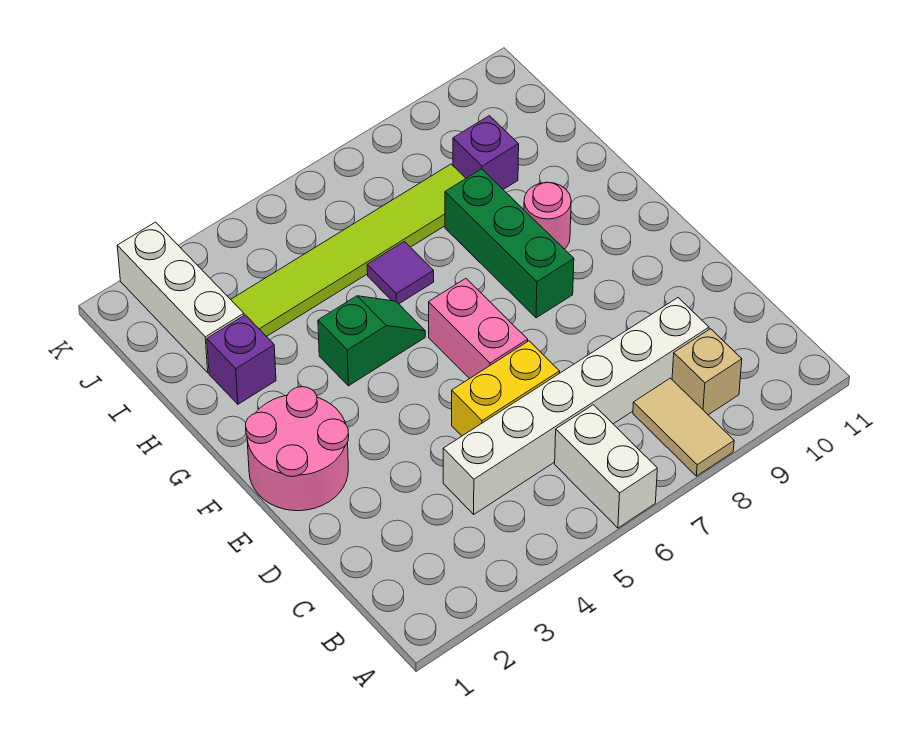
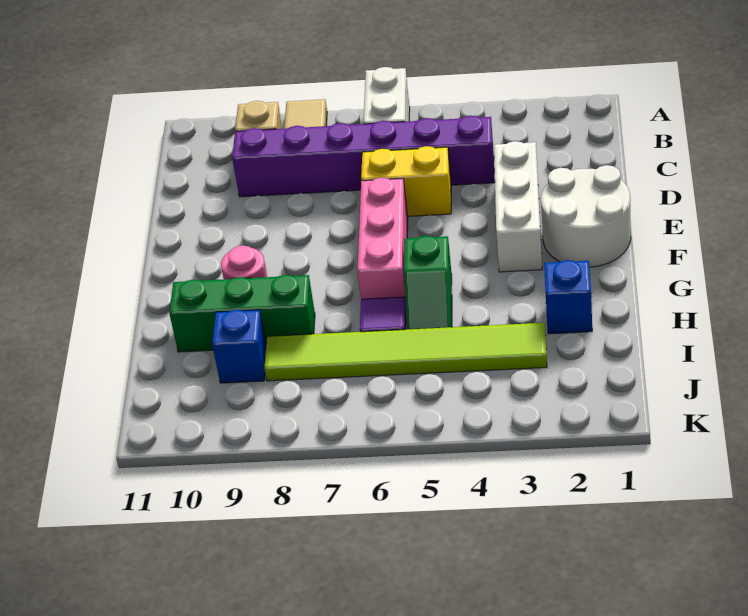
white brick C4:C9 level 1 -> purple brick C4:C9 level 1
pink round brick E1:F2 level 1 -> white round brick E1:F2 level 1
pink brick E6:F6 level 1 -> pink brick E6:G6 level 1
green brick F8:H8 level 1 -> green brick H8:H10 level 1
green slope G4:G5 level 1 top 4 -> green slope G5:H5 level 1 top G
purple brick H2 level 1 -> blue brick H2 level 1
white brick I2:K2 level 1 -> white brick D3:F3 level 1
purple brick I9 level 1 -> blue brick I9 level 1

